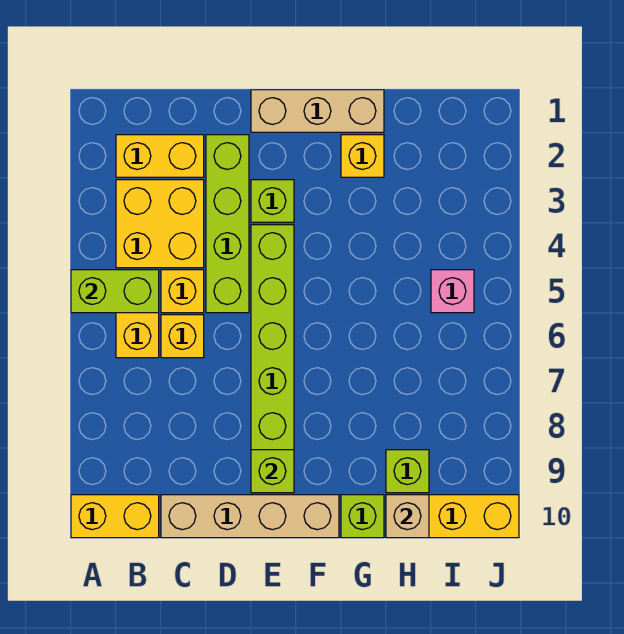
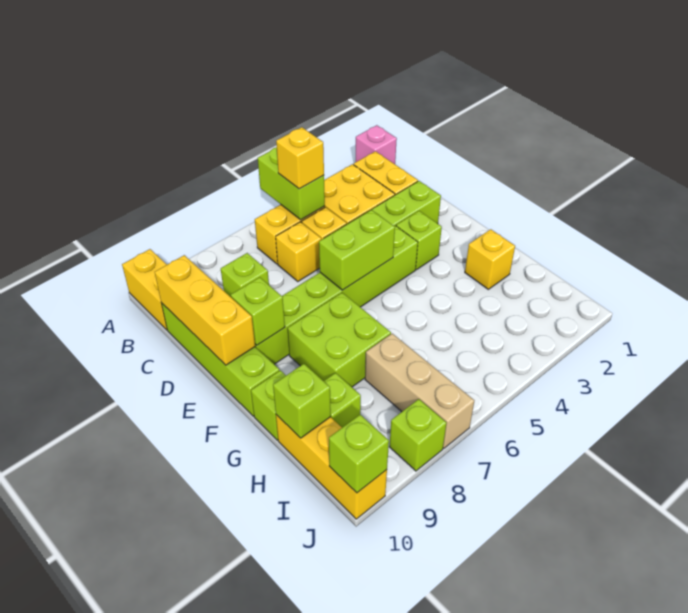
none -> yellow brick B5 level 3
none -> lime brick C8 level 1
tan brick C10:F10 level 1 -> lime brick C10:F10 level 1
none -> yellow brick C10:E10 level 2
tan brick E1:G1 level 1 -> tan brick H7:J7 level 1
none -> lime brick E5:E6 level 2
none -> lime brick F7:G8 level 1
tan brick H10 level 2 -> lime brick H10 level 2
pink brick I5 level 1 -> pink brick A1 level 1
none -> lime brick J8 level 1
none -> lime brick J10 level 2

